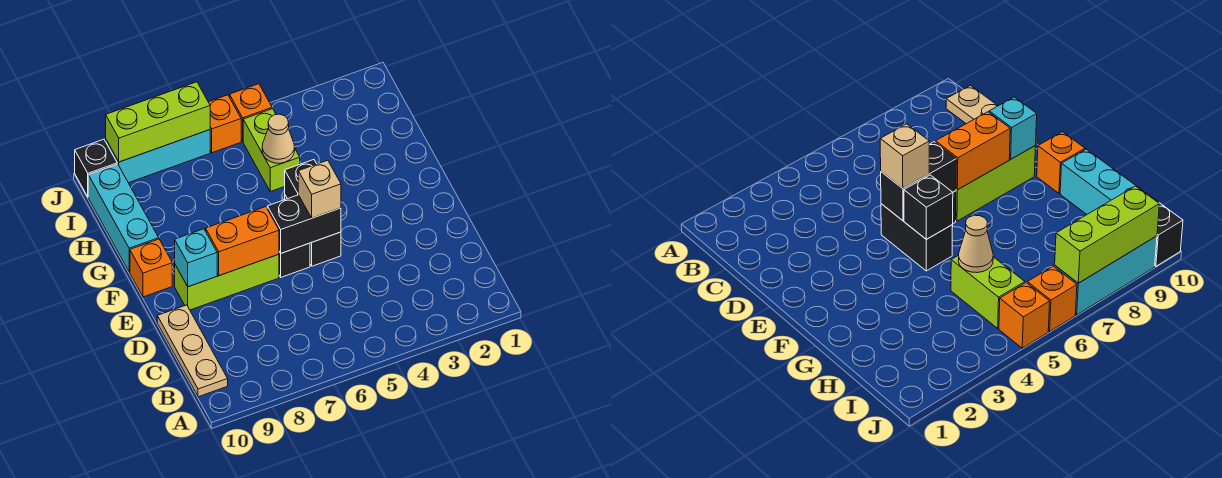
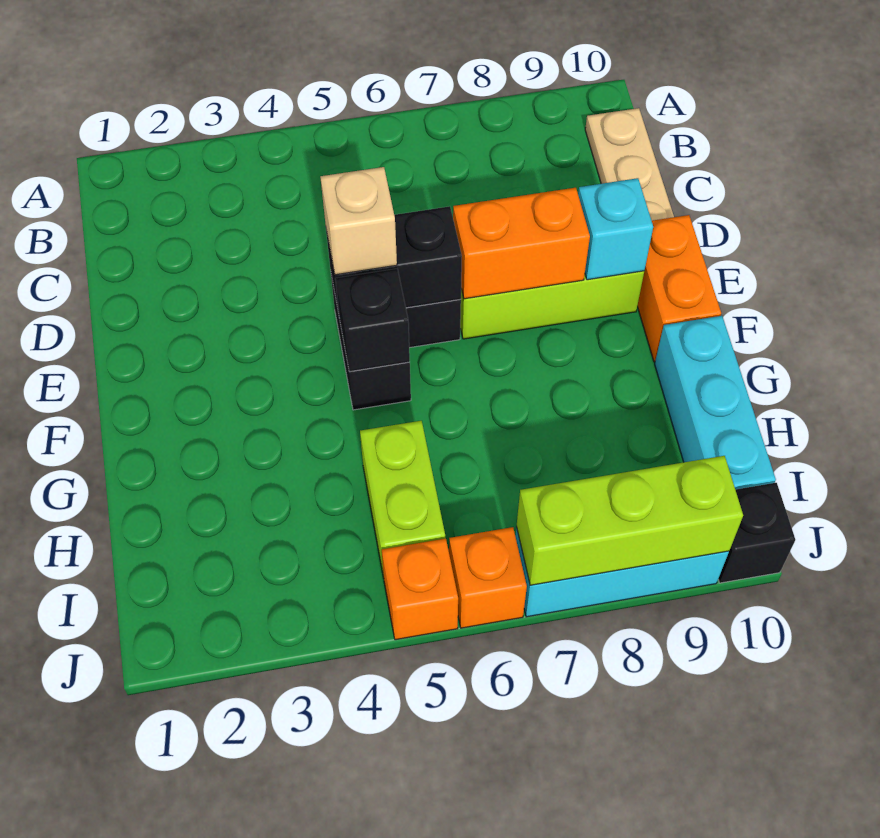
orange brick F10 level 1 -> orange brick E10:F10 level 1
tan cone H5 level 2 -> none

